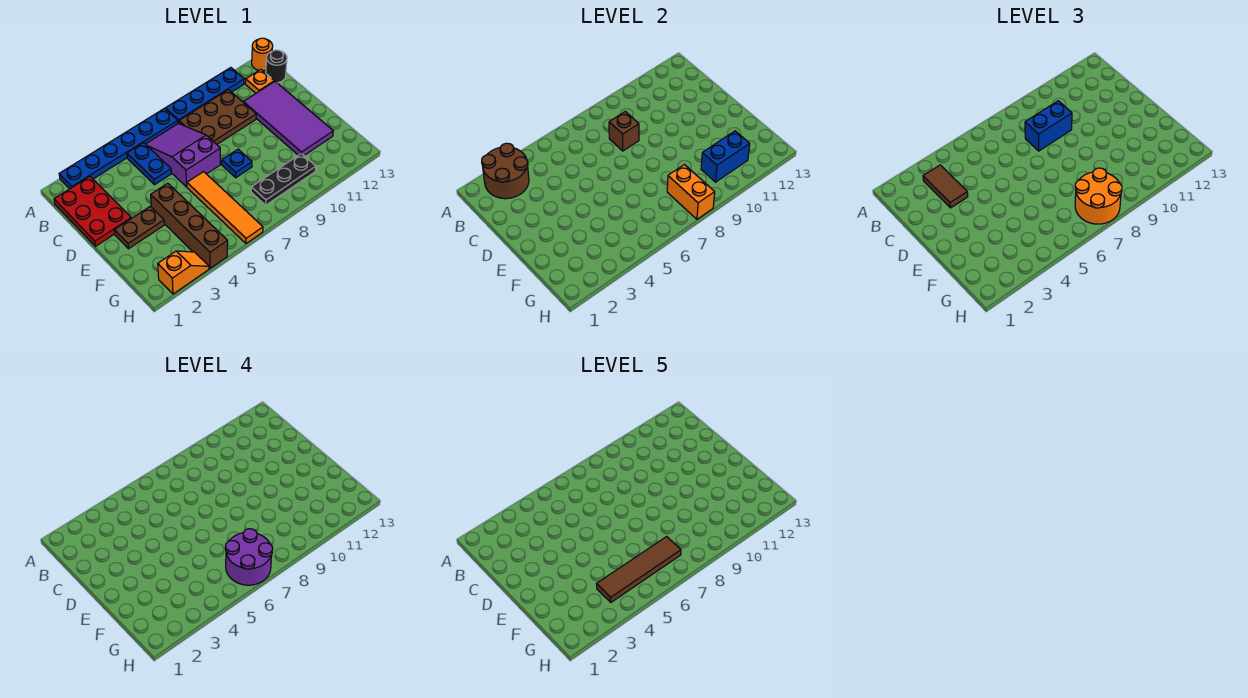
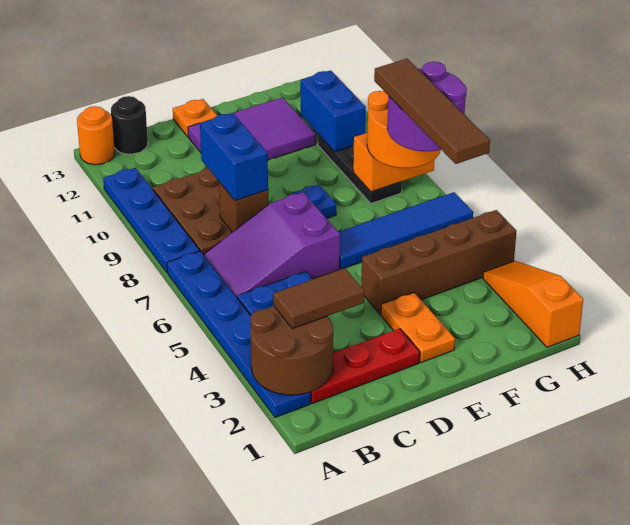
red plate B1:D2 level 1 -> red plate B2:D2 level 1
orange plate B12 level 1 -> orange plate D13 level 1
purple tile C11:F12 level 1 -> purple tile D11:F12 level 1
brown plate E2:E3 level 1 -> orange plate E2:E3 level 1
orange tile E6:H6 level 1 -> blue tile E6:H6 level 1
orange slope H2:H3 level 1 top 2 -> orange slope H1:H3 level 1 top 1

